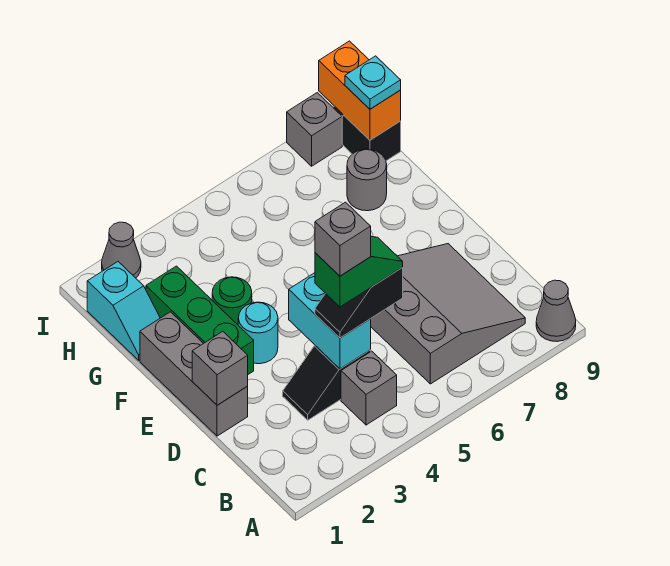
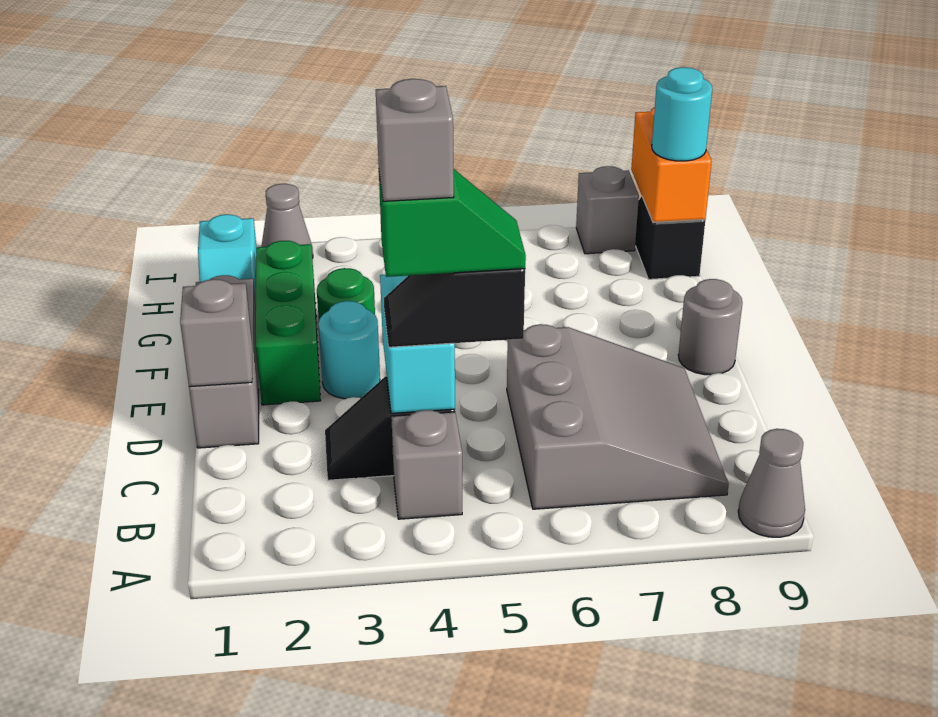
grey round brick G8 level 1 -> grey round brick E9 level 1
cyan plate H9 level 3 -> cyan round brick H9 level 3

